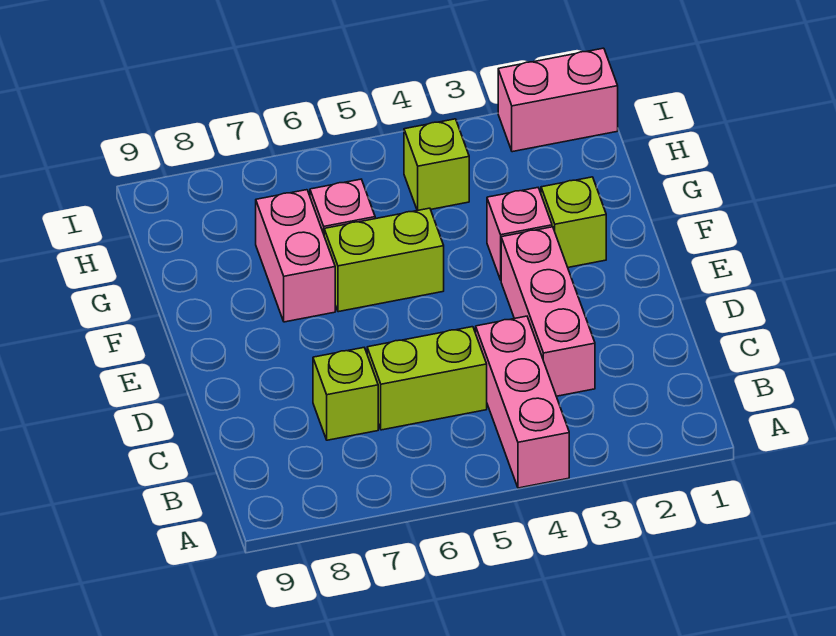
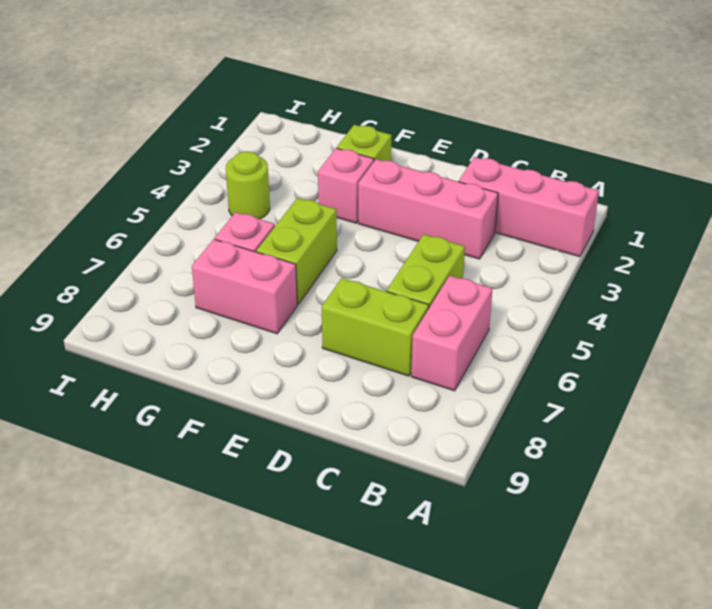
pink brick A4:C4 level 1 -> pink brick A2:C2 level 1
lime brick C7 level 1 -> lime brick C7:D7 level 1
lime brick H4 level 1 -> lime round brick H4 level 1
pink brick I1:I2 level 1 -> pink brick B6:B7 level 1

